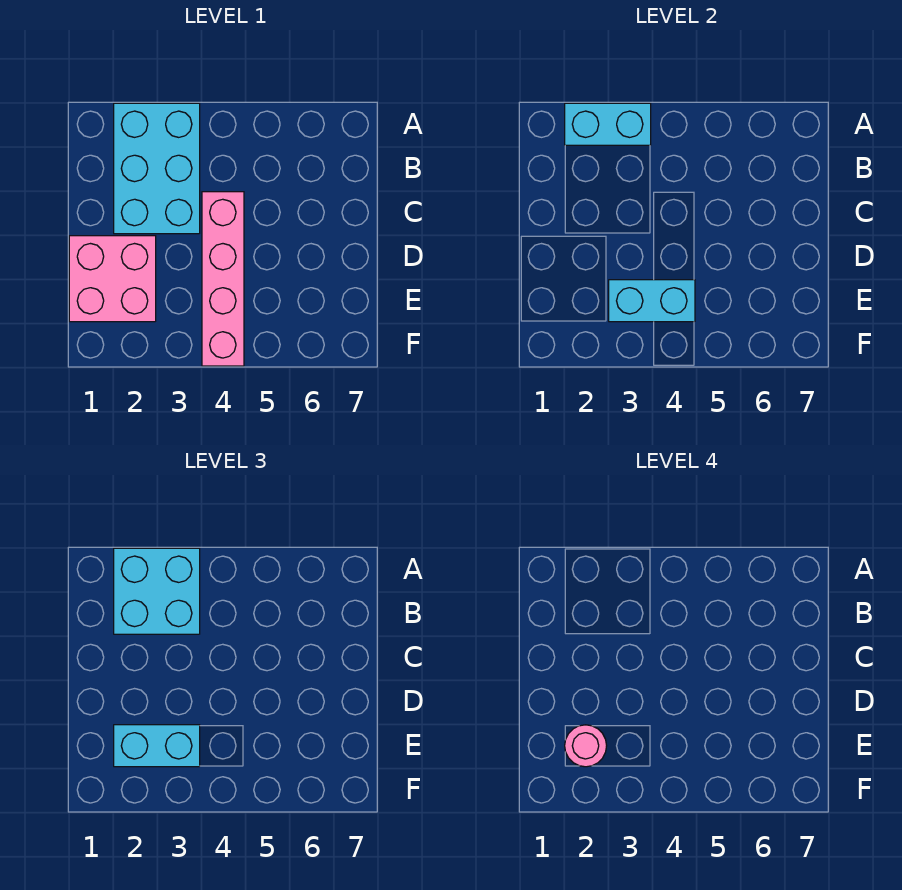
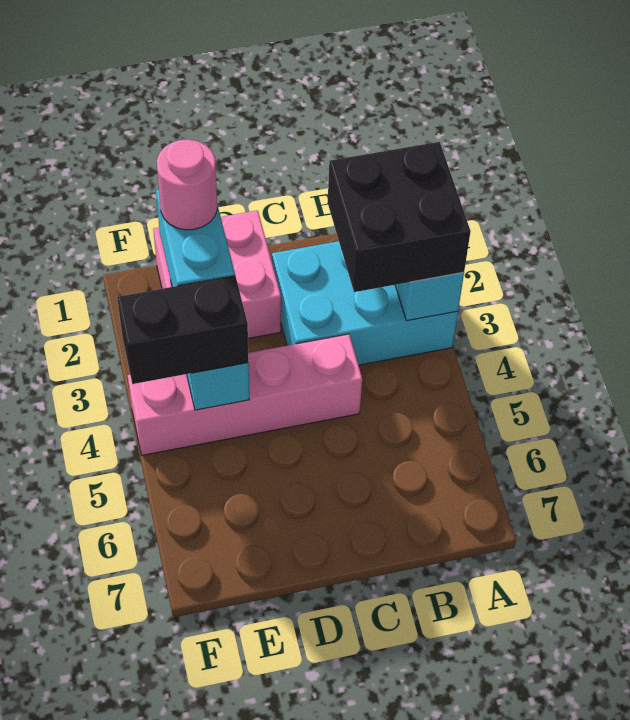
cyan brick A2:B3 level 3 -> black brick A2:B3 level 3
none -> black brick E4:F4 level 3

